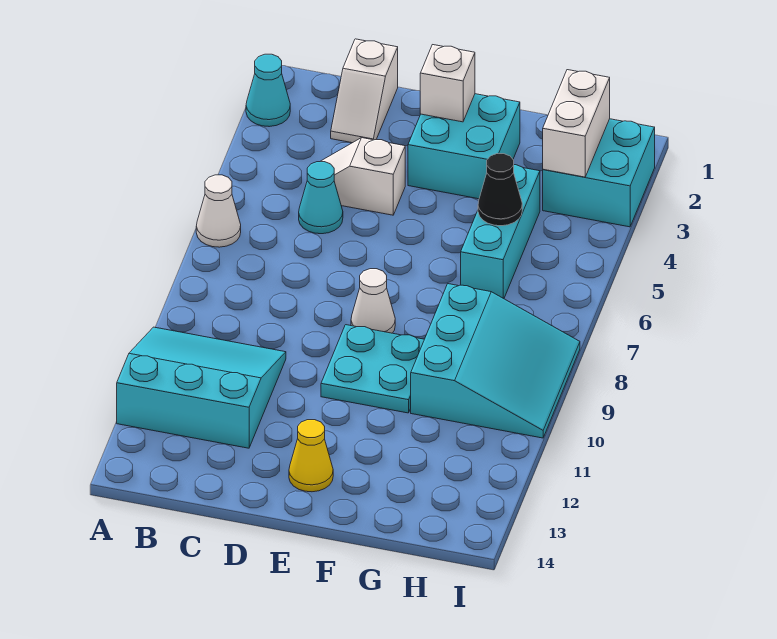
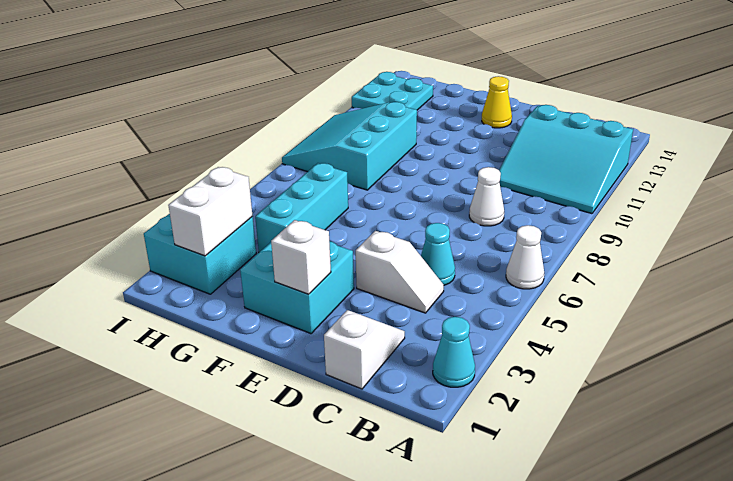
white cone E8 level 1 -> white cone C8 level 1
cyan plate E9:F10 level 1 -> cyan plate H12:I13 level 1
black cone G5 level 2 -> none

